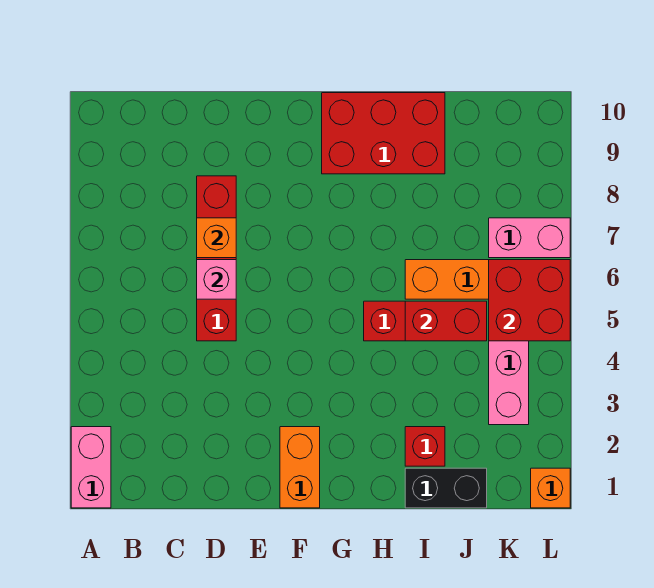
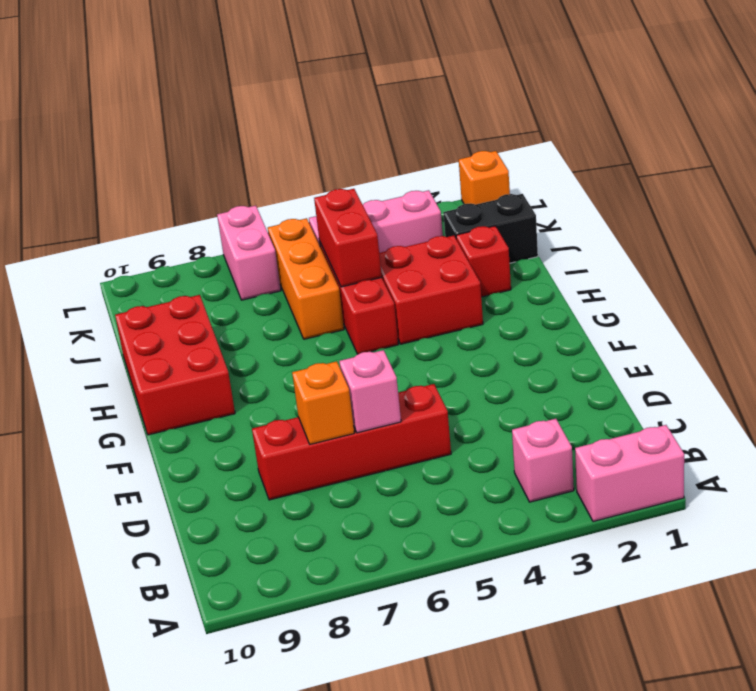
none -> pink brick B3 level 1
orange brick F1:F2 level 1 -> none
black brick I1:J1 level 1 -> black brick J1:J2 level 1
red brick K5:L6 level 2 -> red brick H3:I4 level 1

